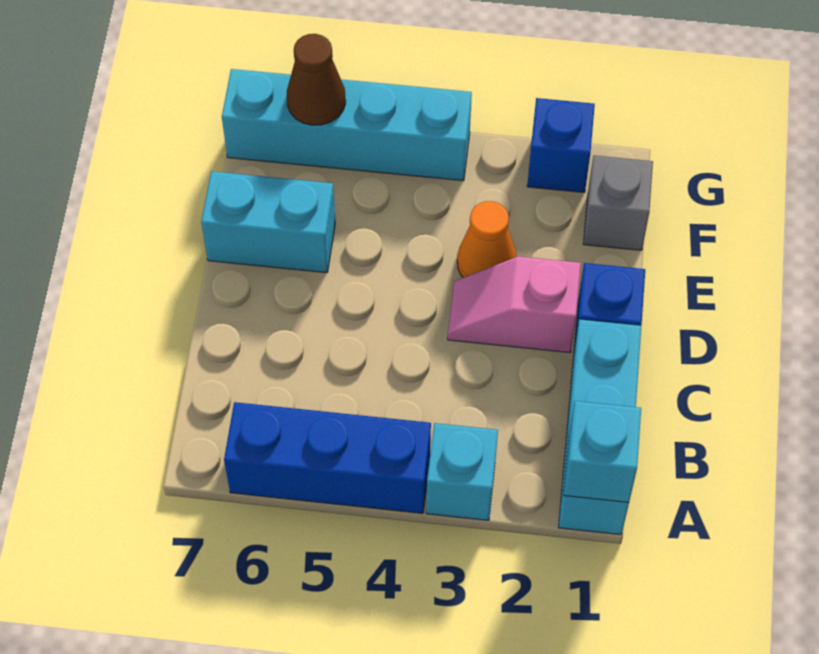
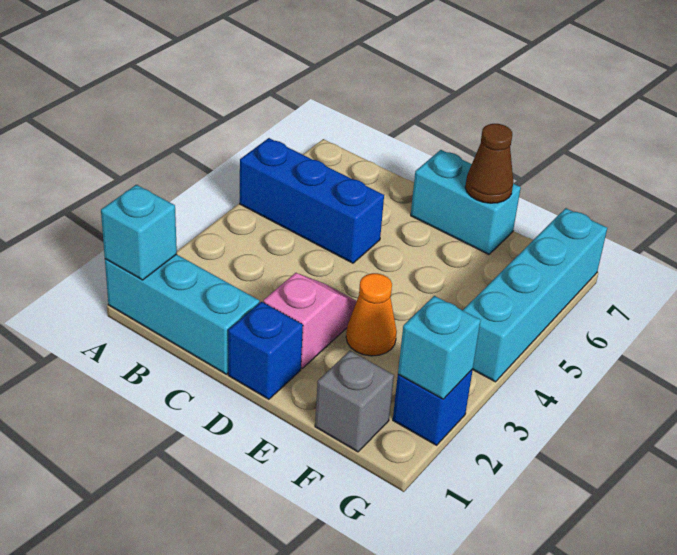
cyan brick A3 level 1 -> cyan brick G2 level 2
blue brick A4:A6 level 1 -> blue brick A5:C5 level 1
cyan brick E6:E7 level 1 -> cyan brick D7:E7 level 1
brown cone G6 level 2 -> brown cone E7 level 2

